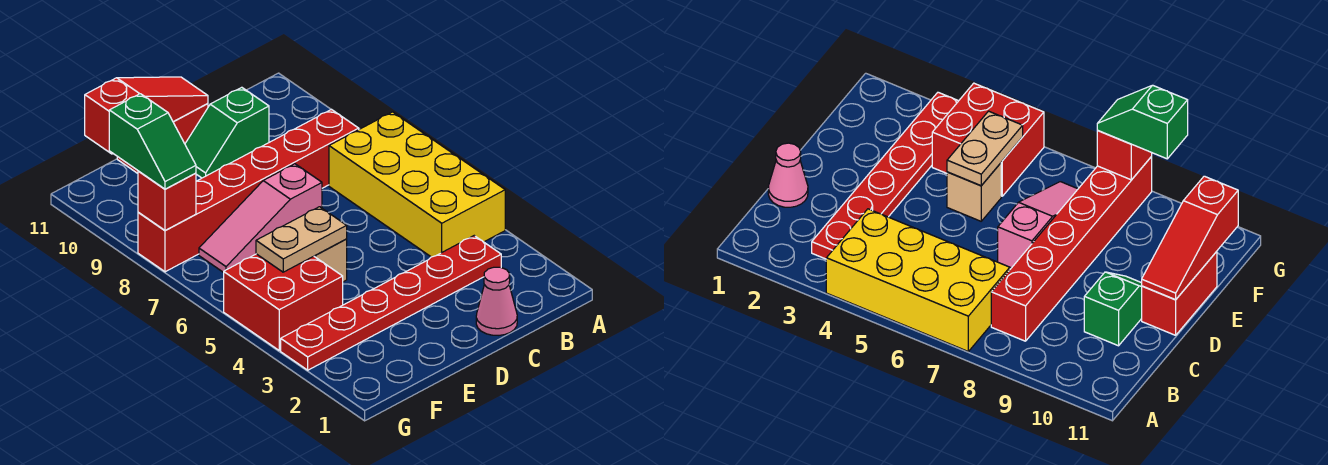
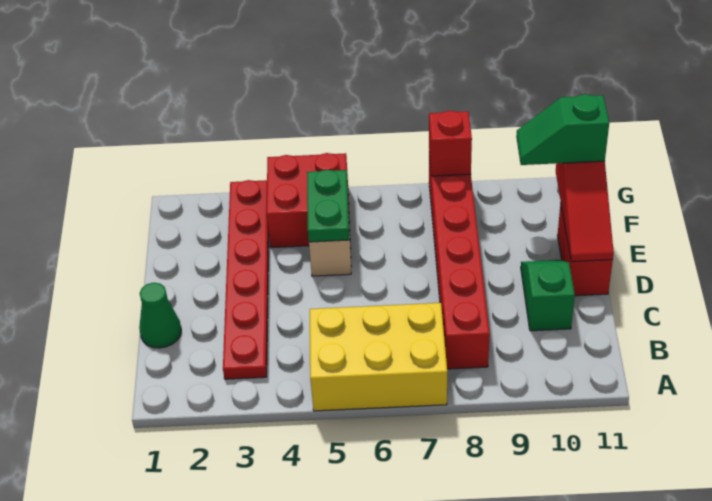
yellow brick A4:B7 level 1 -> yellow brick A5:B7 level 1
pink cone C1 level 1 -> green cone C1 level 1
pink slope D7:F7 level 1 top D -> none
tan plate E5:F5 level 2 -> green plate E5:F5 level 2
green slope G8:G9 level 3 top 9 -> green slope F10:F11 level 3 top 11

